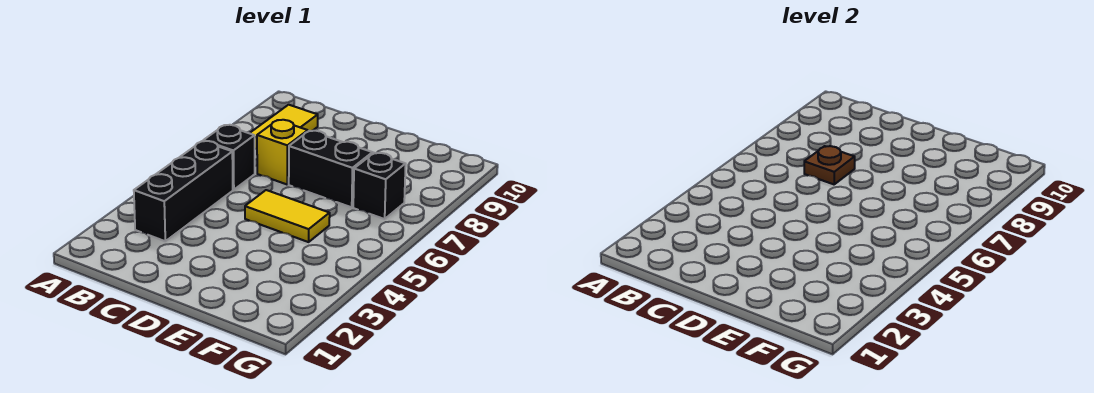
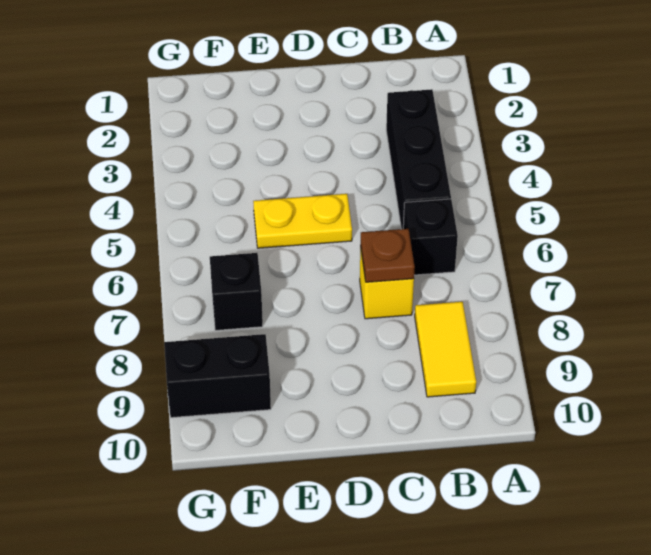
yellow tile D5:E5 level 1 -> yellow plate D5:E5 level 1
black brick D7:E7 level 1 -> black brick F9:G9 level 1

